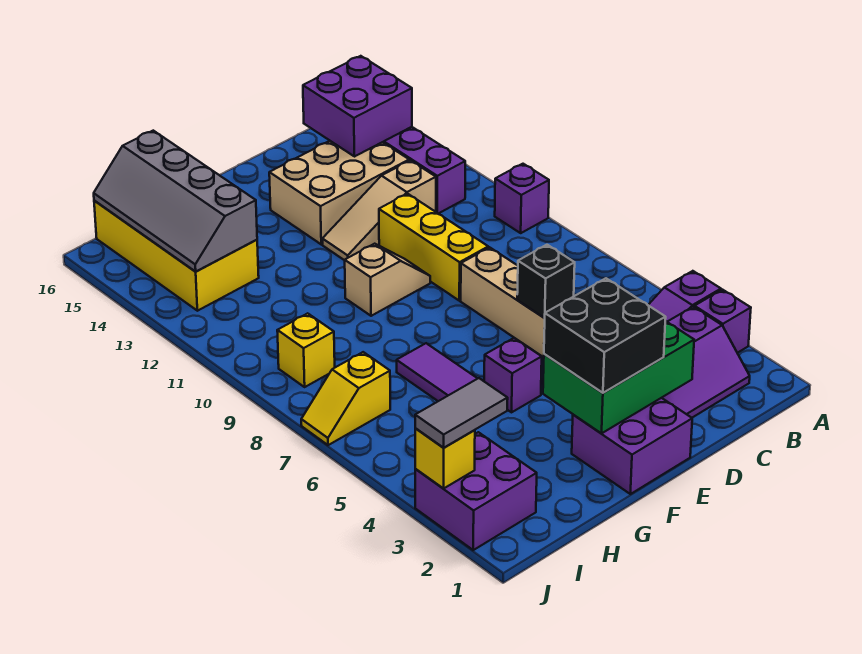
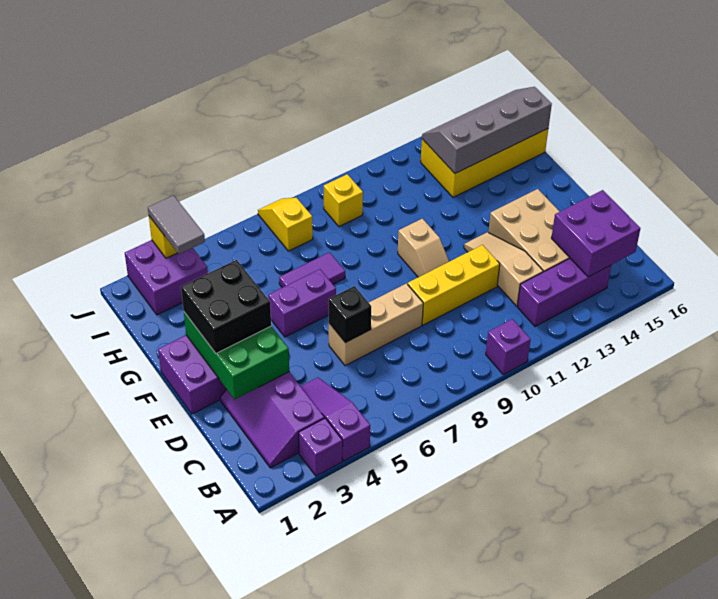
purple brick F5 level 1 -> purple brick F5:F6 level 1

